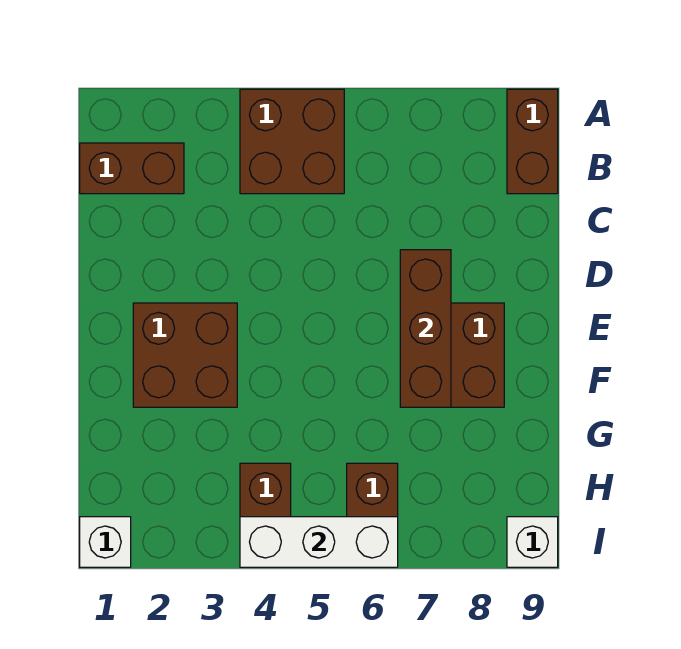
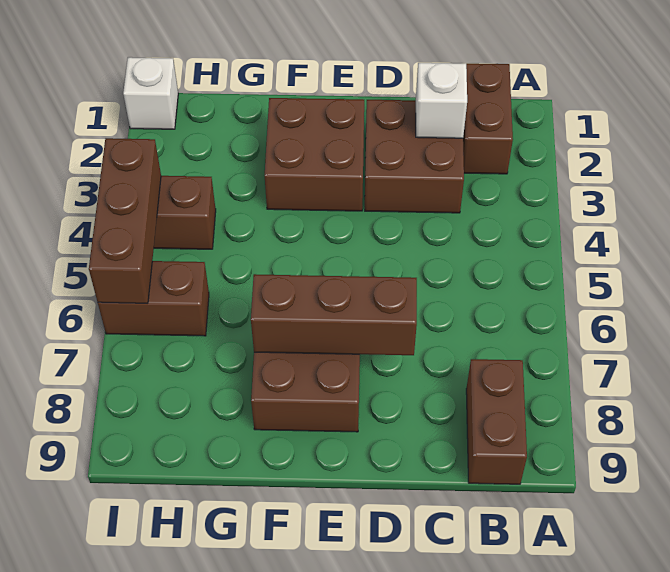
brown brick A4:B5 level 1 -> brown brick C2:D3 level 1
brown brick A9:B9 level 1 -> brown brick B8:B9 level 1
white brick I4:I6 level 2 -> brown brick I4:I6 level 2
white brick I9 level 1 -> white brick C2 level 2

